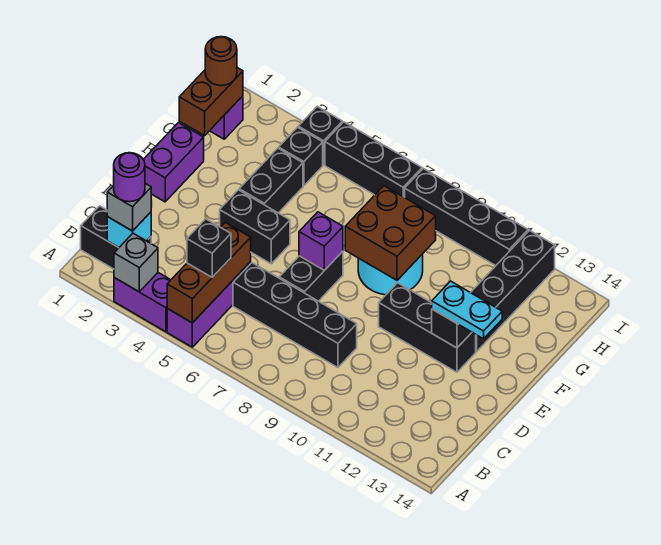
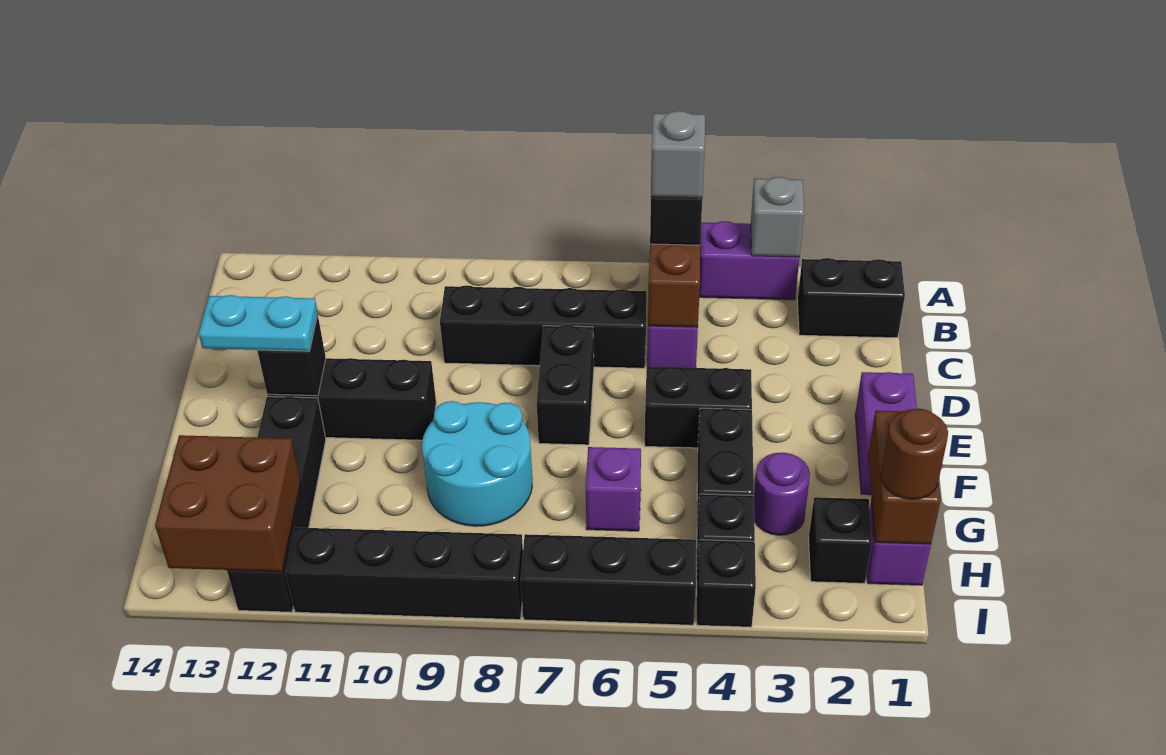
cyan brick B2 level 2 -> none
grey brick B2 level 3 -> grey brick B5 level 4
purple round brick B2 level 4 -> purple round brick G3 level 1
purple brick E7 level 2 -> purple brick G6 level 1
brown brick F8:G9 level 2 -> brown brick H12:I13 level 2
none -> black brick H2 level 1

